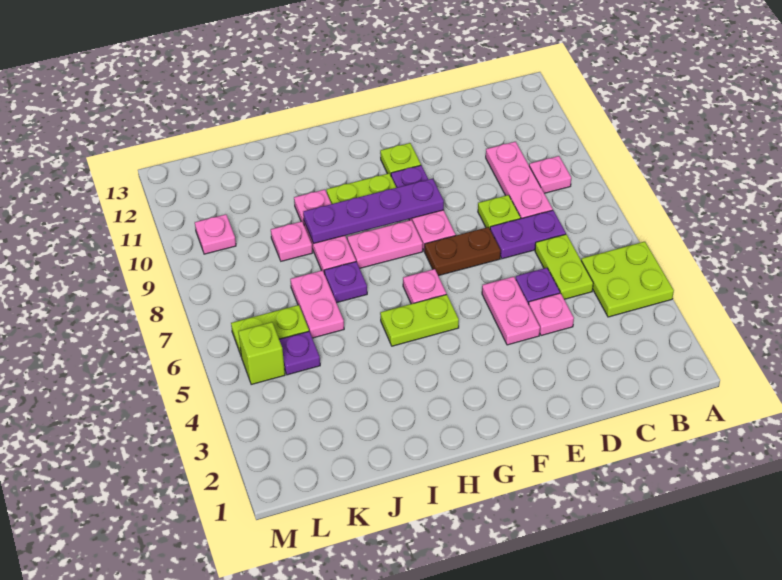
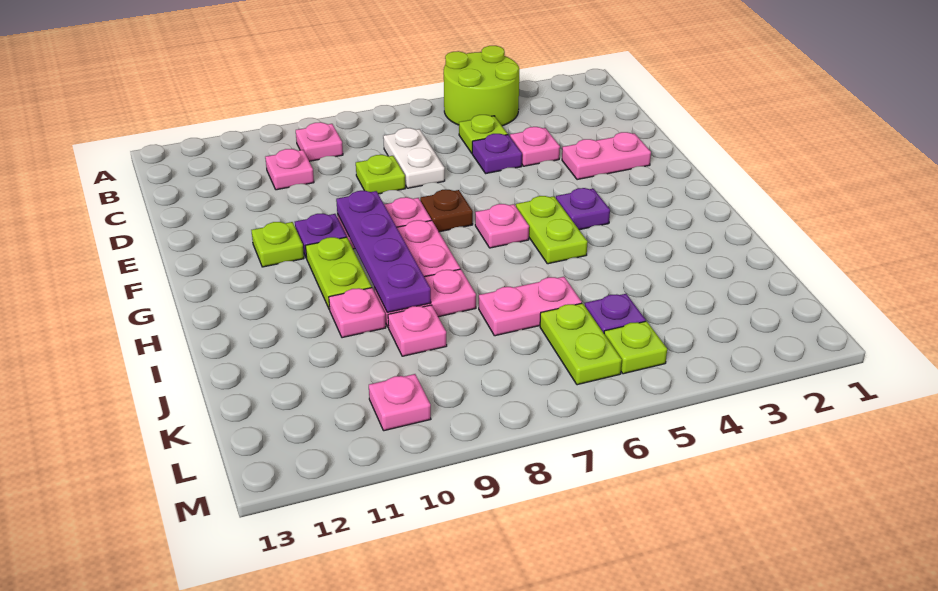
lime plate A4:B5 level 1 -> lime round brick A4:B5 level 1
lime plate C5:C6 level 1 -> lime plate C5 level 1
purple plate C7:D7 level 1 -> white plate C7:D7 level 1
pink plate C8:C10 level 1 -> pink plate C10 level 1
pink plate E4:E5 level 1 -> pink plate E2:E3 level 1
brown plate E7:F7 level 1 -> brown plate F7 level 1
purple plate I7 level 1 -> purple plate G4 level 1
lime brick L5 level 1 -> lime plate L5 level 1

